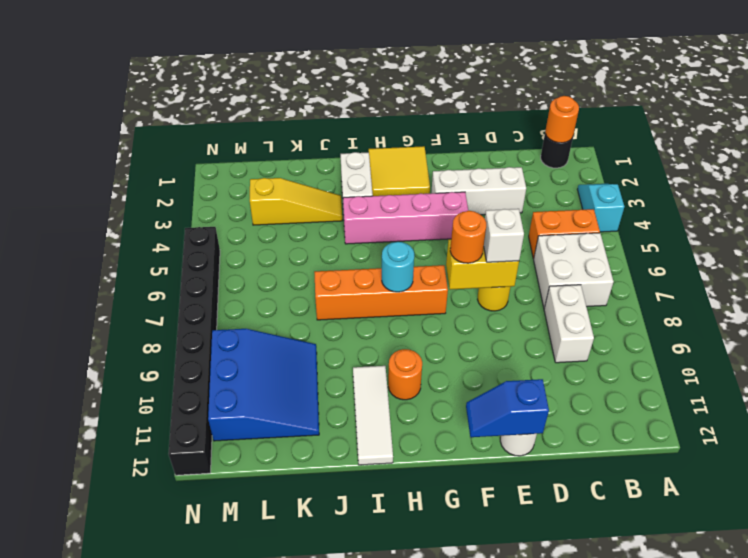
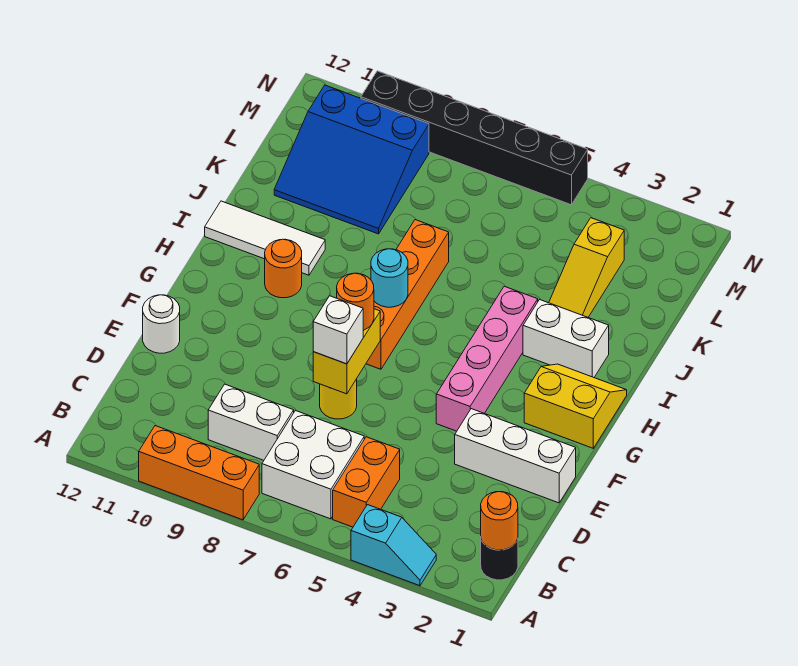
none -> orange brick A8:A10 level 1
white brick D3:F3 level 1 -> white brick E1:E3 level 1
blue slope E12:F12 level 2 top E -> none
yellow tile G1:H2 level 1 -> yellow slope G1:H2 level 1 top G
black brick N5:N12 level 1 -> black brick N5:N10 level 1

